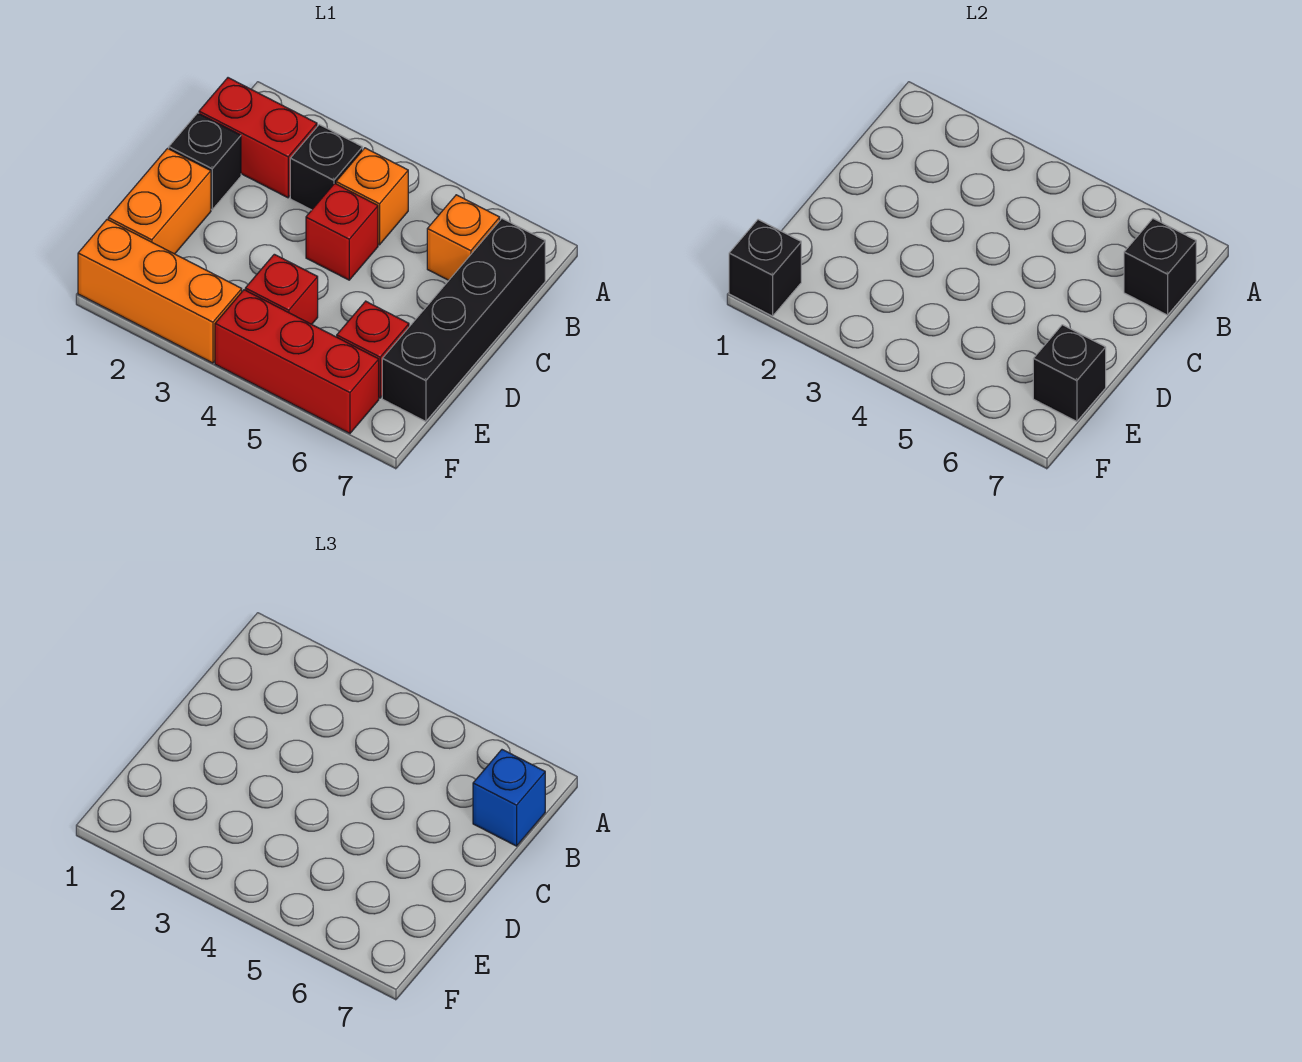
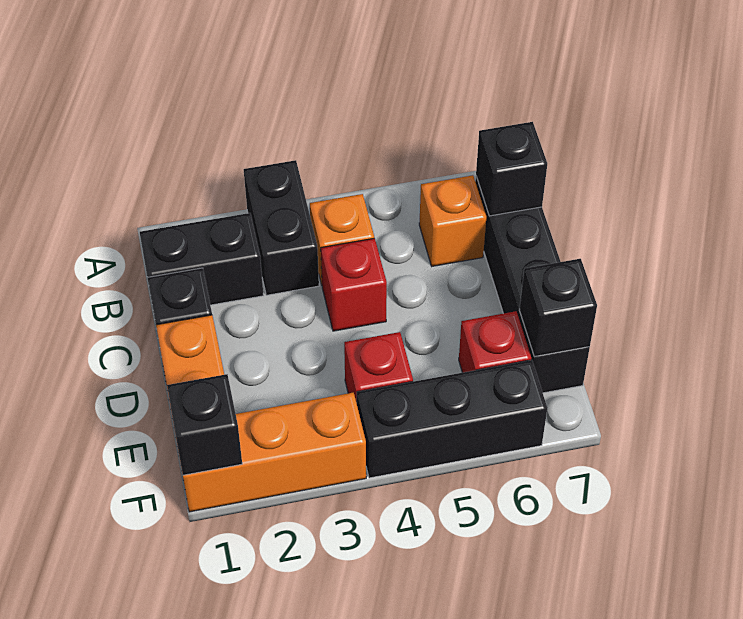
red brick B1:B2 level 1 -> black brick B1:B2 level 1
black brick B3 level 1 -> black brick A3:B3 level 1
blue brick B7 level 3 -> none
red brick F4:F6 level 1 -> black brick F4:F6 level 1

